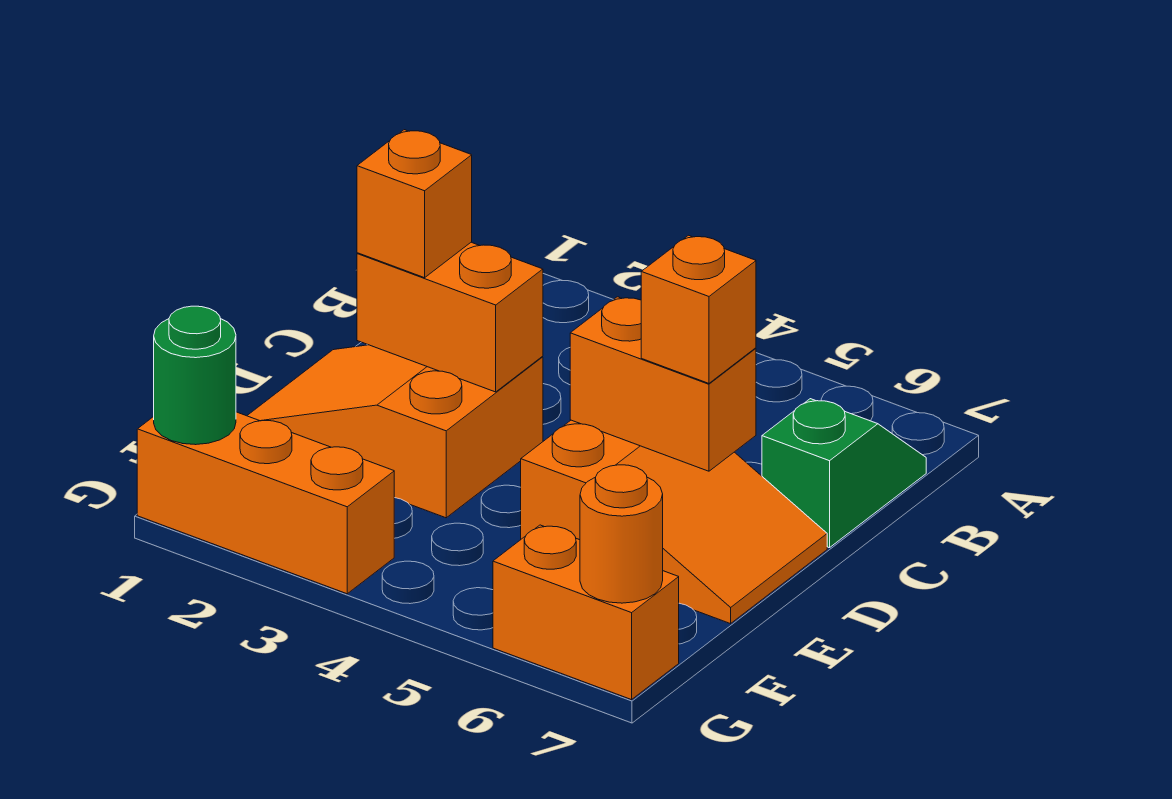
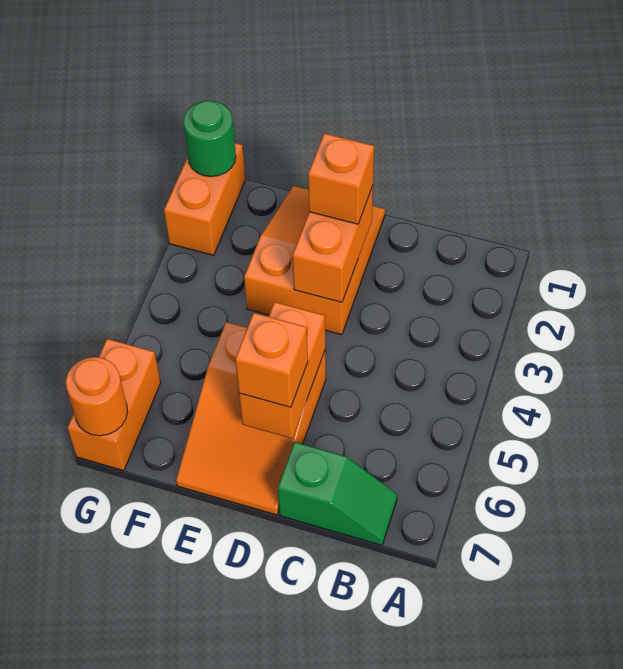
orange brick G1:G3 level 1 -> orange brick G1:G2 level 1

